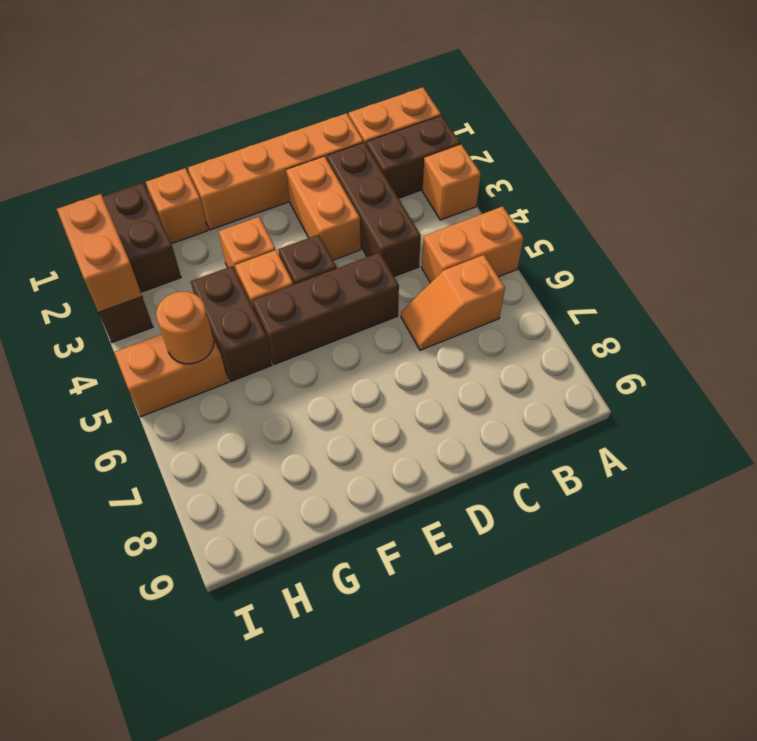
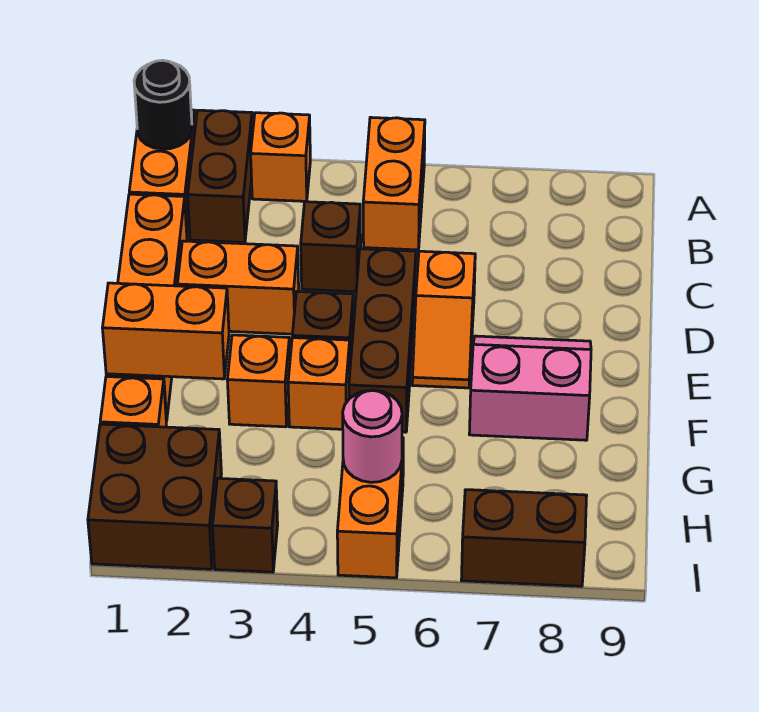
none -> black round brick A1 level 2
orange slope B6:C6 level 1 top B -> orange slope D6:E6 level 1 top D
brown brick C2:C4 level 1 -> brown brick C4 level 1
none -> pink slope E7:F8 level 1 top F
brown brick G4:G5 level 1 -> brown brick I7:I8 level 1
orange round brick H5 level 2 -> pink round brick H5 level 2
orange brick I2:I3 level 2 -> orange brick F1:F2 level 2

